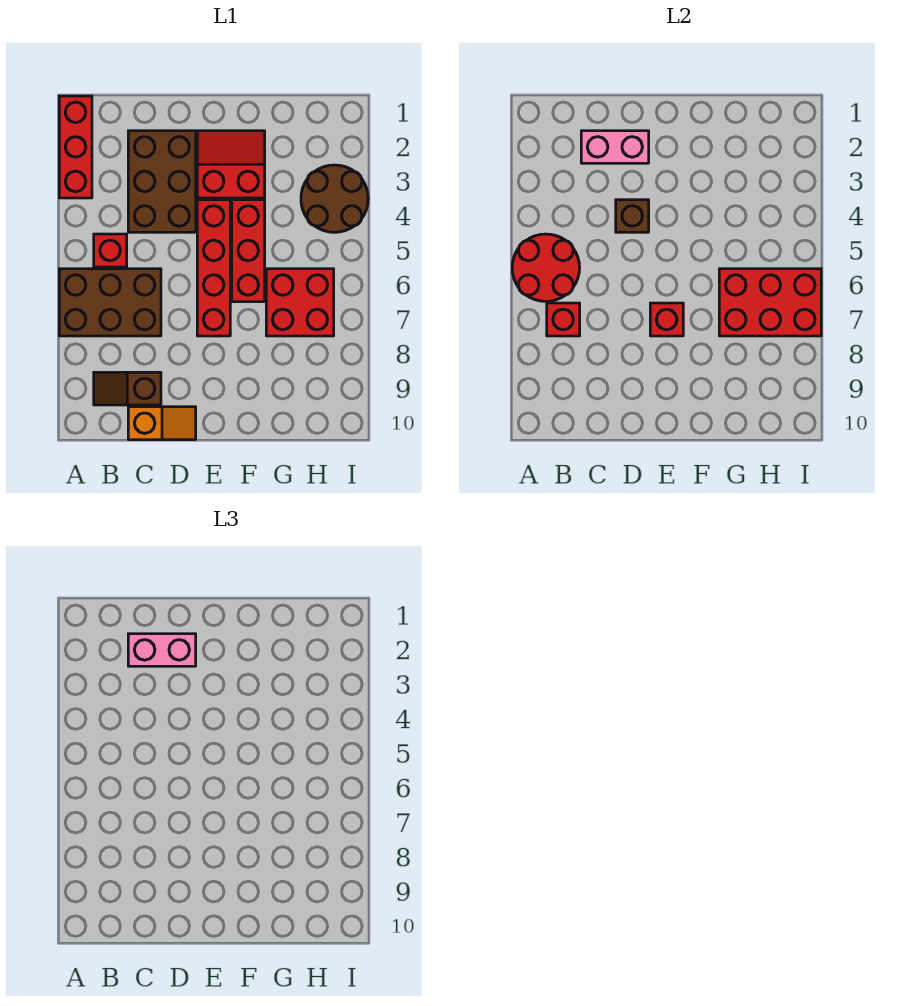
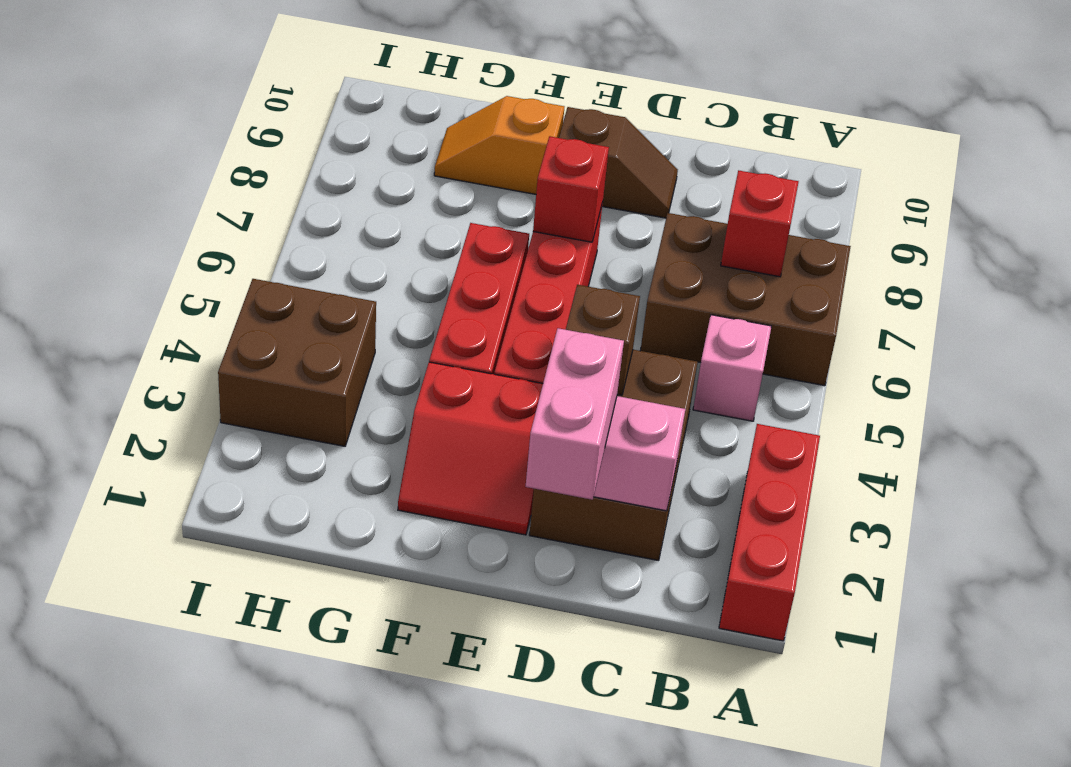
red round brick A5:B6 level 2 -> none
red brick B5 level 1 -> pink brick B5 level 1
brown slope B9:C9 level 1 top C -> brown slope D9:E9 level 1 top E
pink brick C2:D2 level 3 -> pink brick D1:D2 level 3
orange slope C10:D10 level 1 top C -> orange slope F9:G9 level 1 top F
red brick G6:H7 level 1 -> none
red brick G6:I7 level 2 -> none
brown round brick H3:I4 level 1 -> brown brick H3:I4 level 1

